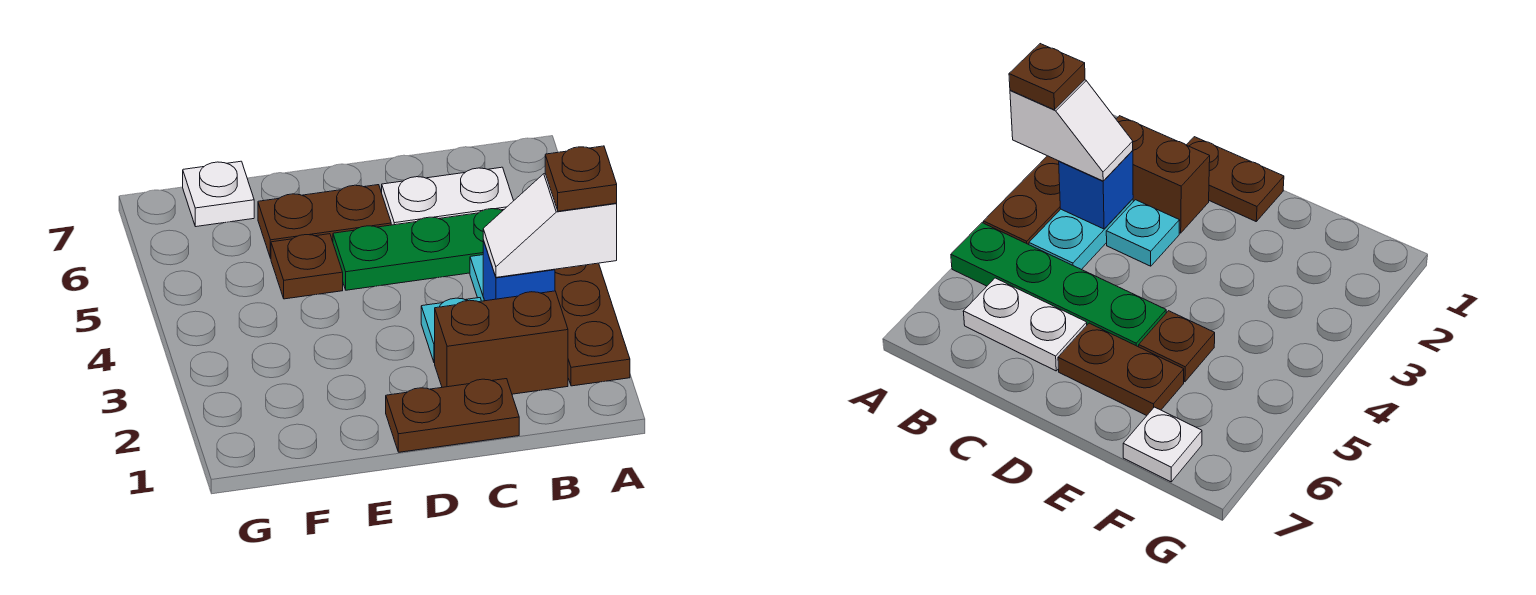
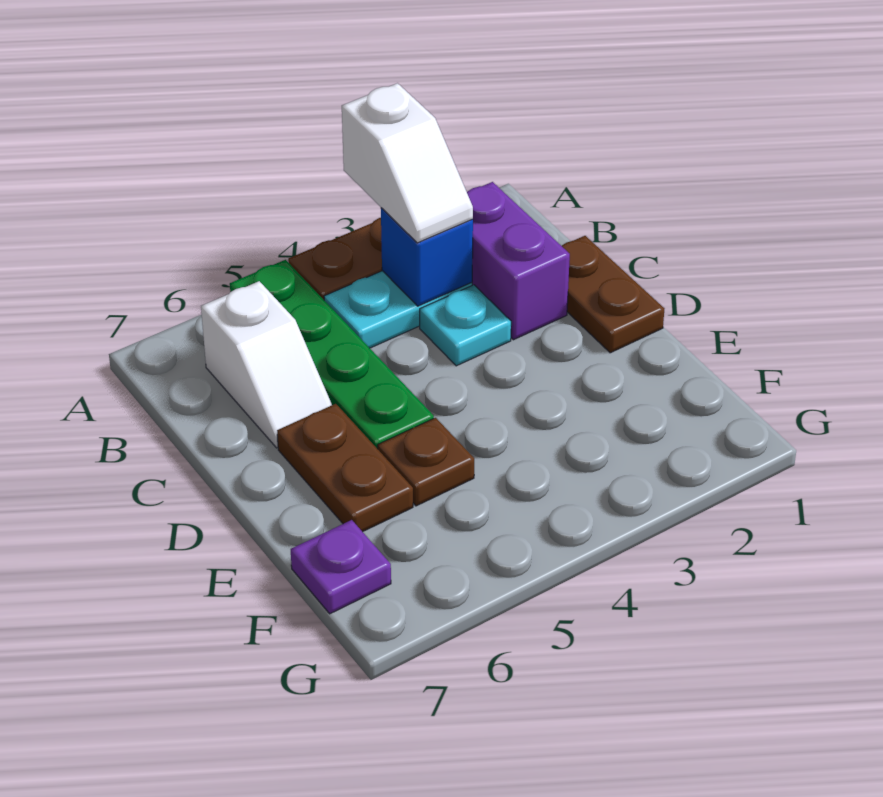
brown plate A3 level 4 -> none
brown brick B2:C2 level 1 -> purple brick B2:C2 level 1
white plate B6:C6 level 1 -> white slope B6:C6 level 1 top B
white plate F7 level 1 -> purple plate F7 level 1

